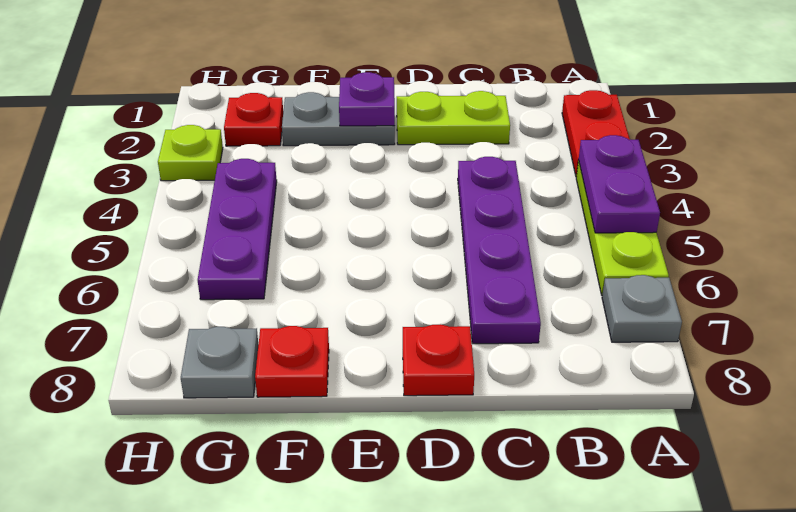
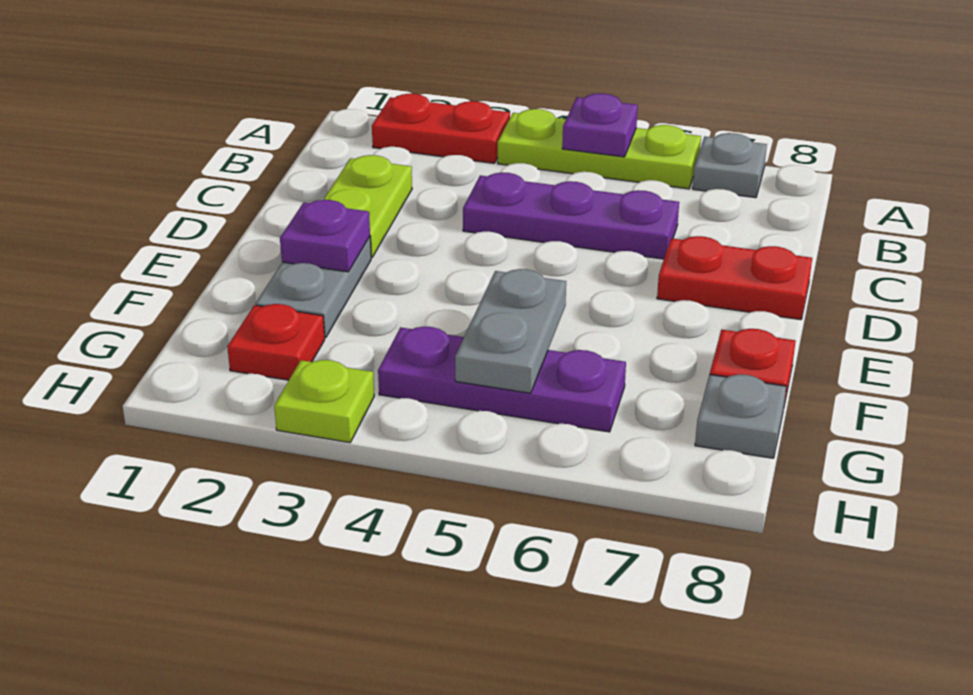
purple plate A4:A5 level 2 -> purple plate A5 level 2
purple plate C4:C7 level 1 -> purple plate C4:C6 level 1
red plate D8 level 1 -> red plate D7:D8 level 1
none -> grey plate F5:G5 level 2

